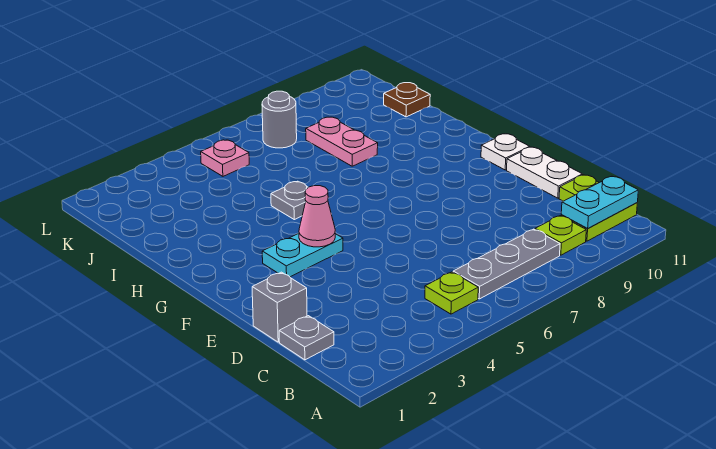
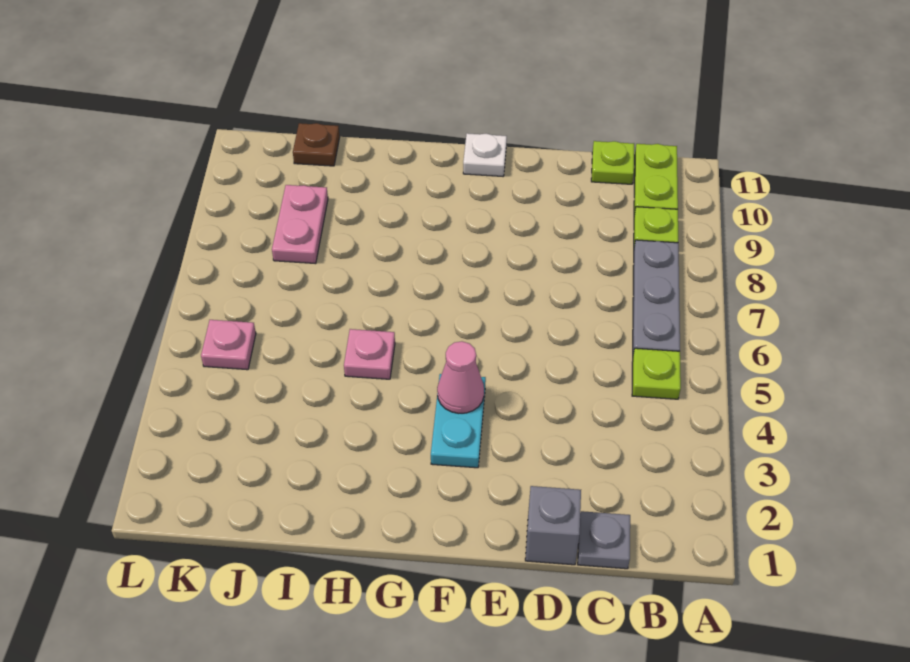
cyan plate B10:B11 level 2 -> none
white plate D11:E11 level 1 -> none
grey plate H5 level 1 -> pink plate H5 level 1
pink plate I8:J8 level 1 -> pink plate J8:J9 level 1
grey round brick K7 level 1 -> none

